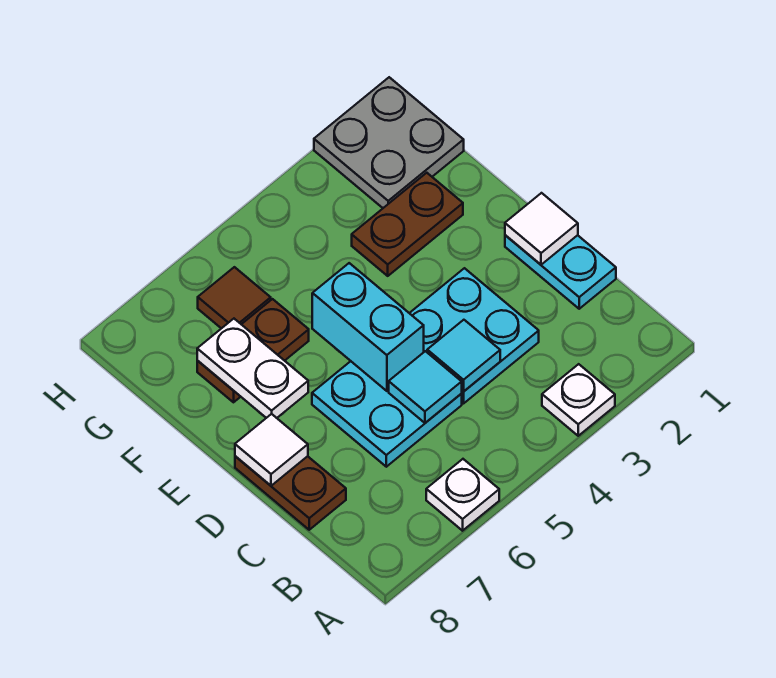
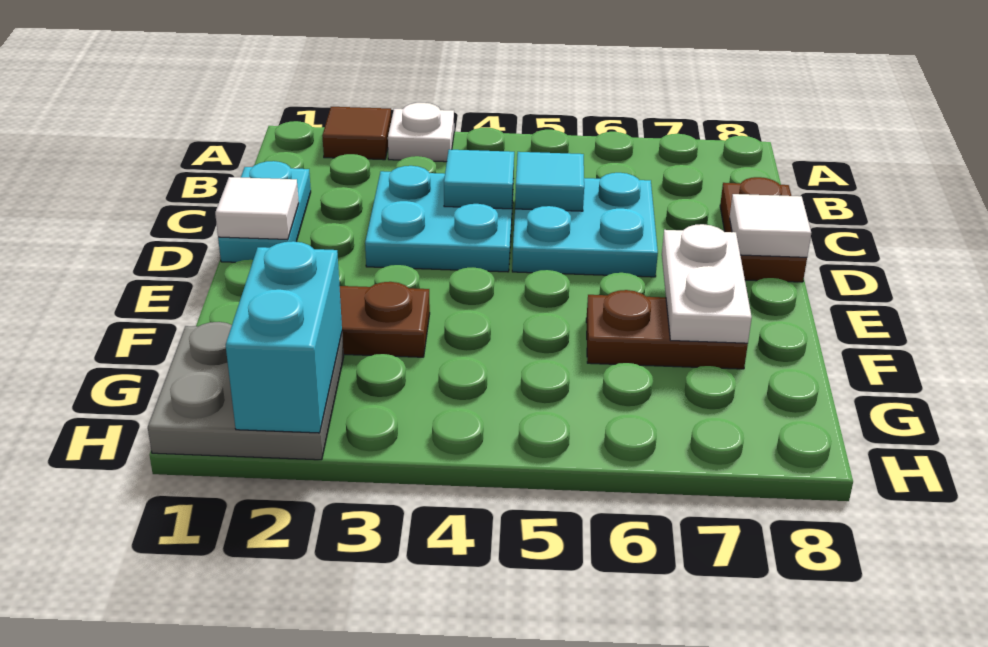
white plate A6 level 1 -> none
cyan brick D5:E5 level 2 -> cyan brick G2:H2 level 2
brown tile G6 level 1 -> brown tile A2 level 1

